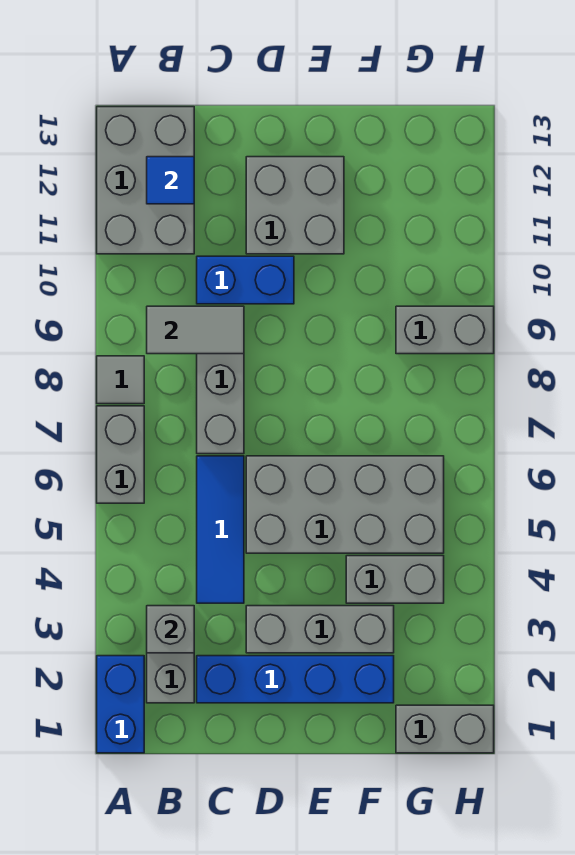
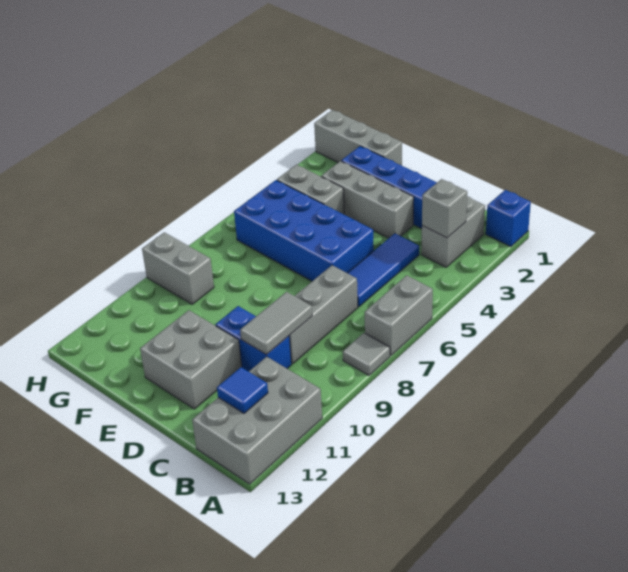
blue brick A1:A2 level 1 -> blue brick A1 level 1
grey tile B9:C9 level 2 -> grey tile C9:C10 level 2
grey brick D5:G6 level 1 -> blue brick D5:G6 level 1
grey brick G1:H1 level 1 -> grey brick F1:H1 level 1

